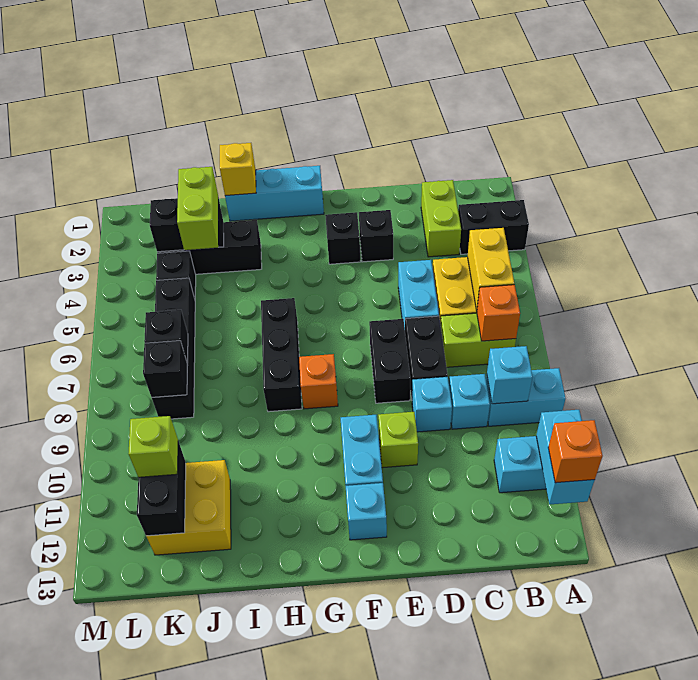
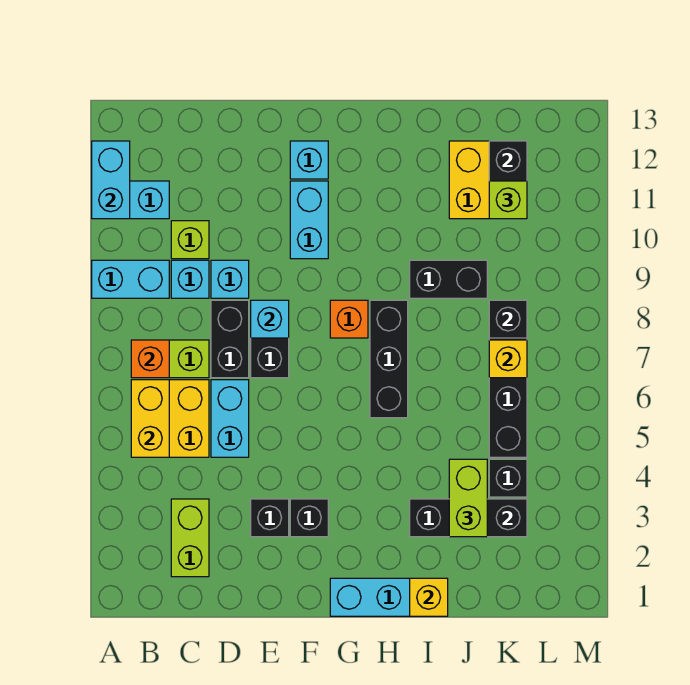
black brick A3:B3 level 1 -> black brick I9:J9 level 1
orange brick A12 level 3 -> none
cyan brick B9 level 2 -> cyan brick E8 level 2
lime brick E10 level 1 -> lime brick C10 level 1
black brick K7 level 2 -> yellow brick K7 level 2

